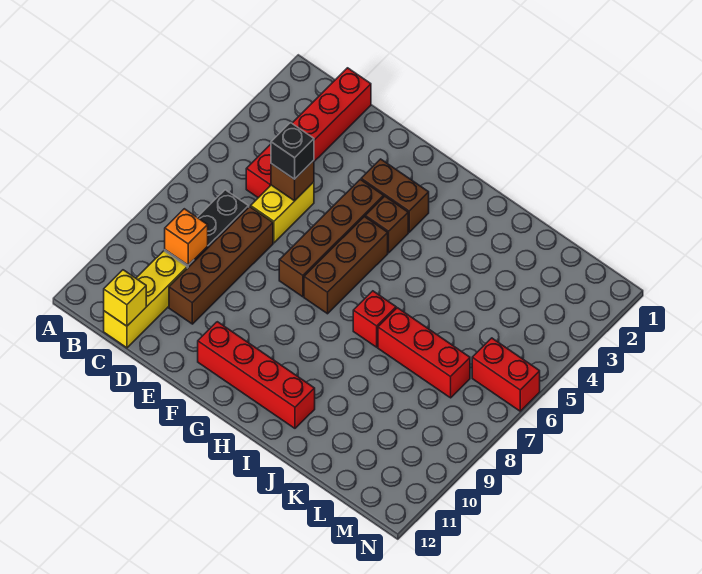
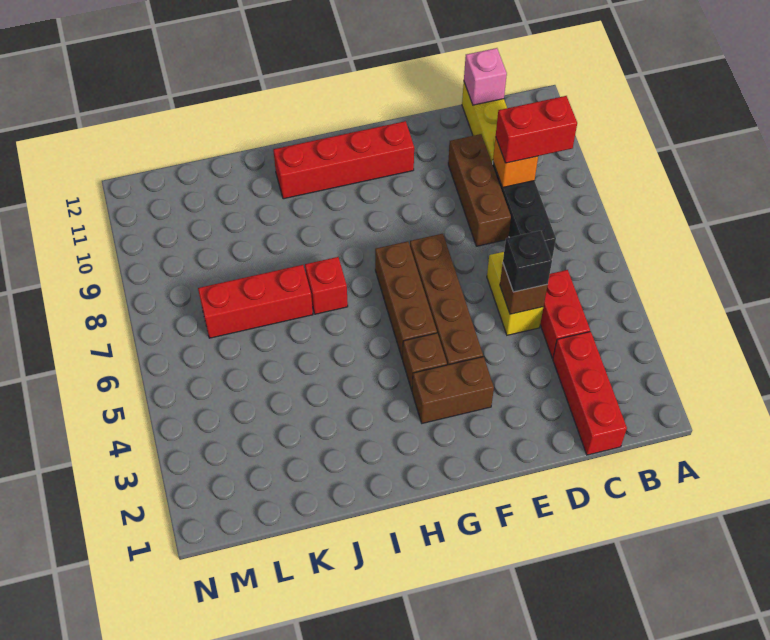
yellow brick C12 level 2 -> pink brick C12 level 2
brown brick D7:D10 level 1 -> brown brick D8:D10 level 1
red brick M6:N6 level 1 -> red brick B9:C9 level 3

